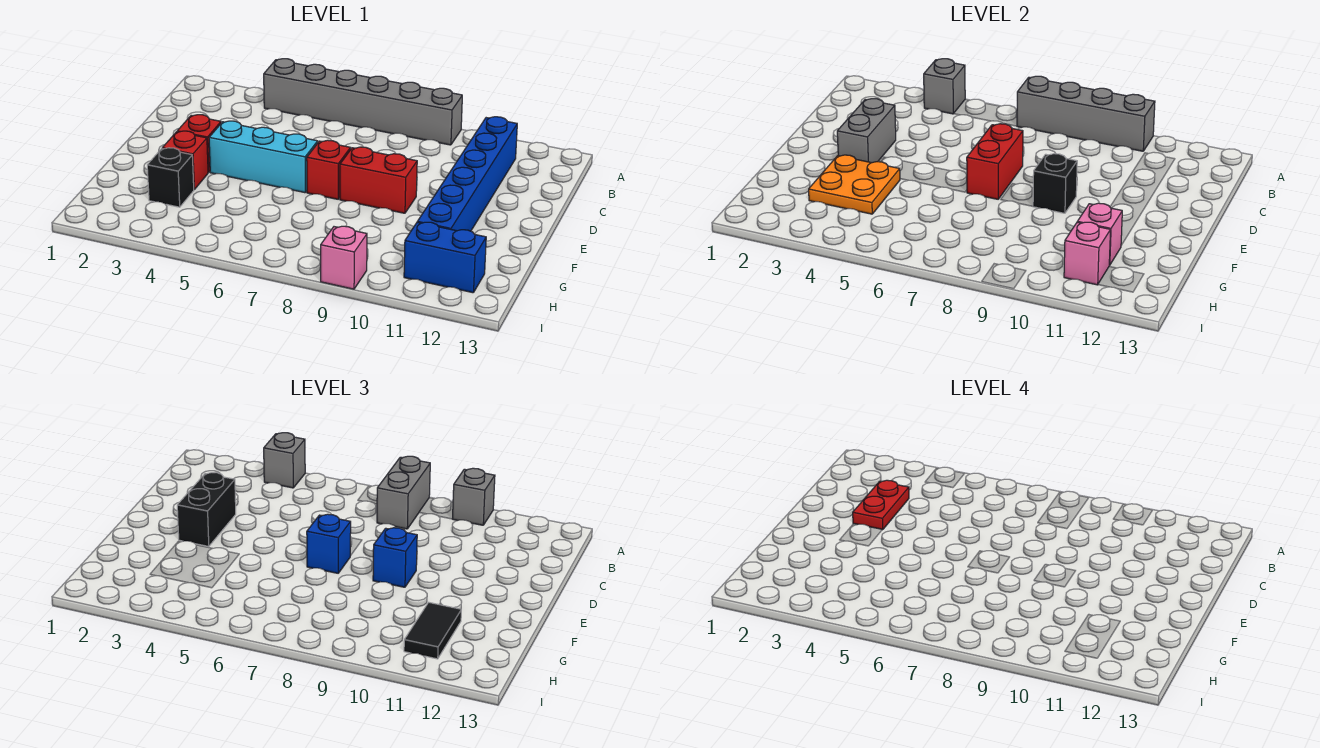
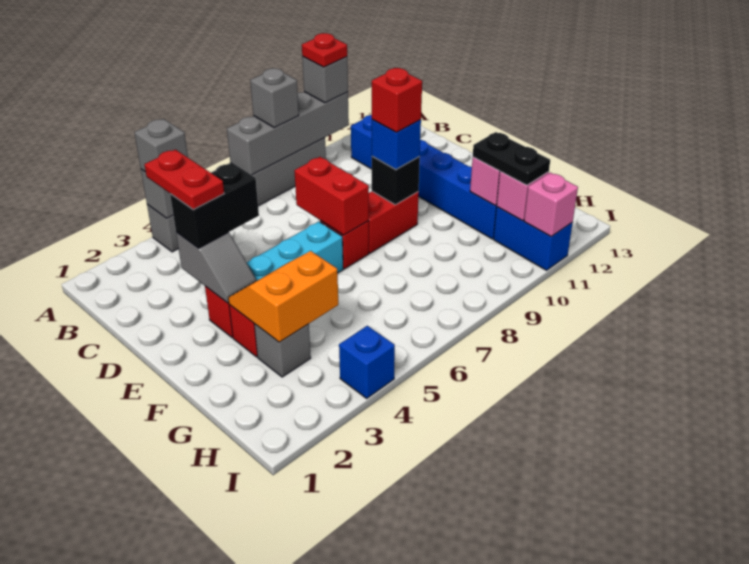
grey brick A8:B8 level 3 -> grey brick A8 level 3
none -> red plate A10 level 4
grey brick D3:E3 level 2 -> grey slope D3:E3 level 2 top D
black brick D3:E3 level 3 -> black brick D3:D4 level 3
blue brick E7 level 3 -> blue brick I4 level 1
none -> red brick E9 level 4
orange plate F3:G4 level 2 -> orange slope F3:G4 level 2 top G
black brick G3 level 1 -> grey brick G3 level 1
black tile G11:H11 level 3 -> black plate G11:H11 level 3
blue brick H11:H12 level 1 -> blue brick H11:I11 level 1
pink brick I9 level 1 -> pink brick I11 level 2

